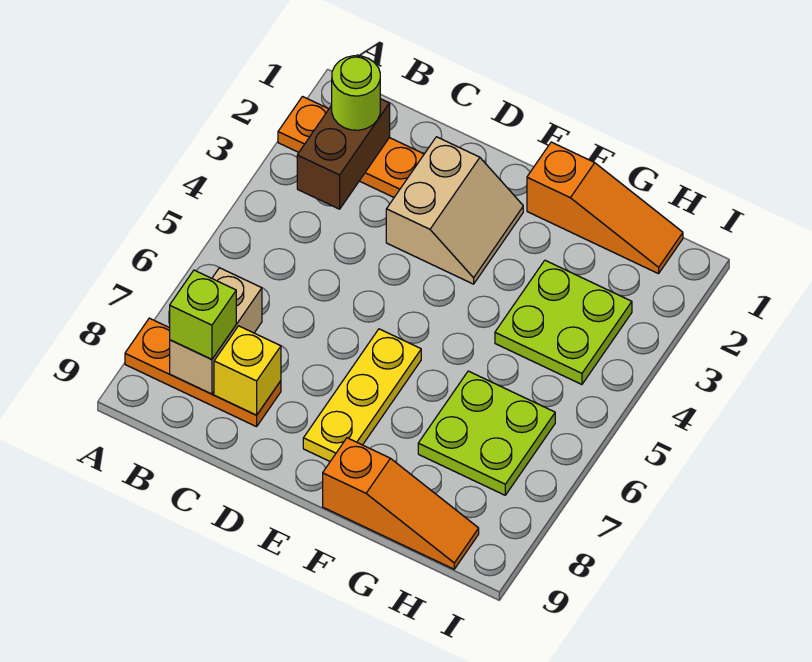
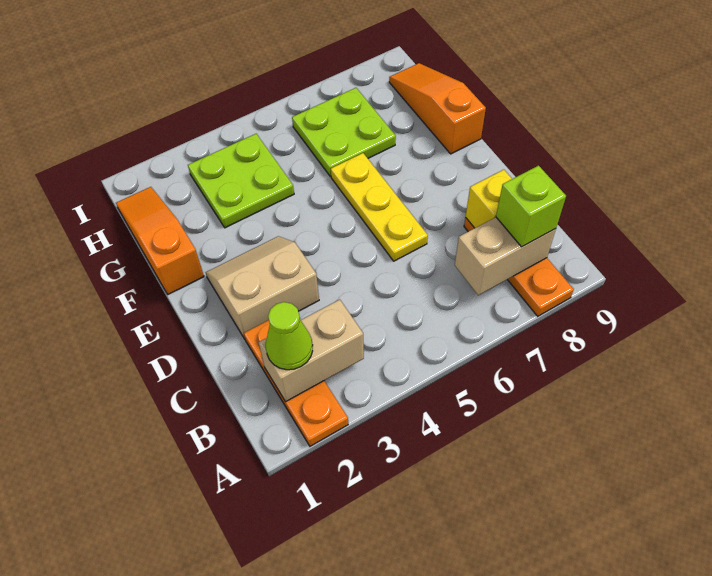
brown brick B2:B3 level 2 -> tan brick B2:B3 level 2
lime round brick B2 level 3 -> lime cone B2 level 3
yellow plate E6:E8 level 1 -> yellow plate D6:F6 level 1

